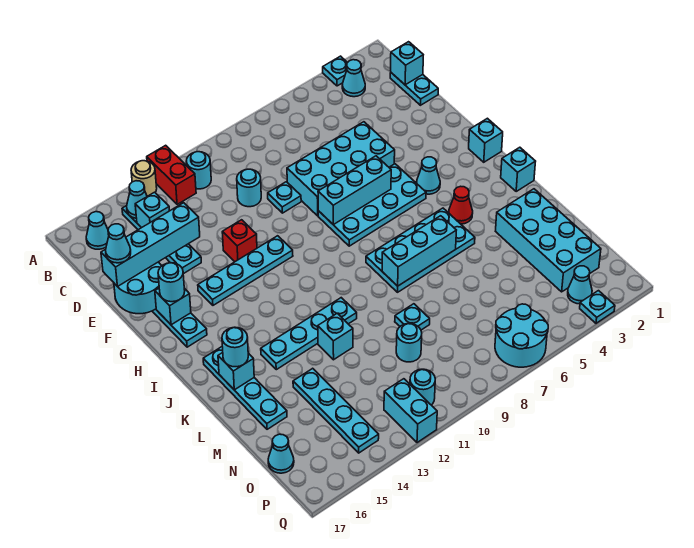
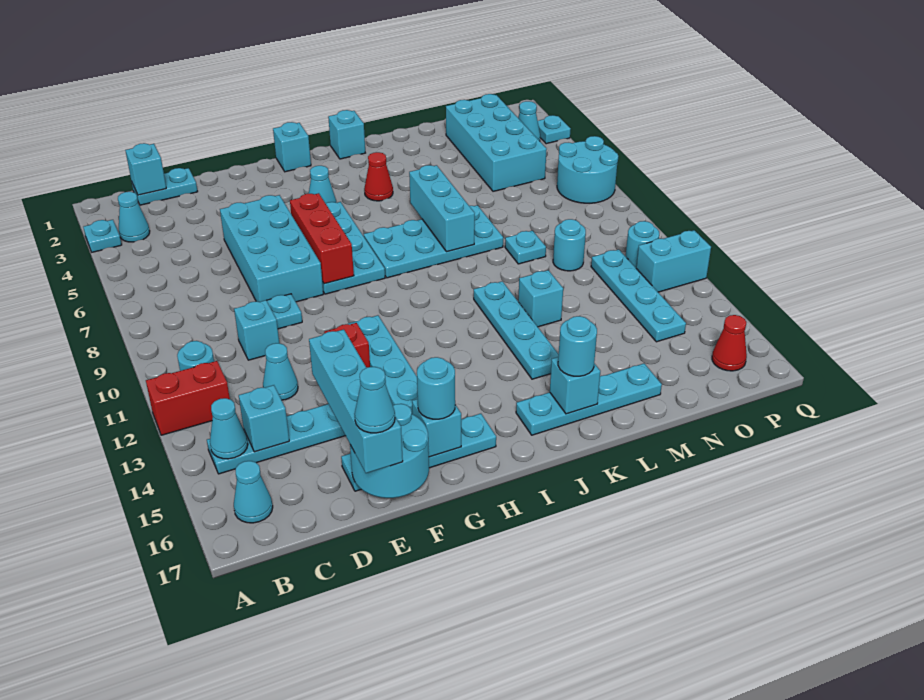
tan round brick A13 level 1 -> none
cyan round brick D10 level 1 -> cyan brick D10 level 1
cyan brick G6:G8 level 2 -> red brick G6:G8 level 2
cyan plate J5:K8 level 1 -> cyan plate I7:L8 level 1
cyan brick L2:O3 level 1 -> cyan brick N2:O5 level 1
cyan plate M14:P14 level 1 -> cyan plate O11:O14 level 1
cyan cone O17 level 1 -> cyan cone D12 level 1
none -> red cone P16 level 1

